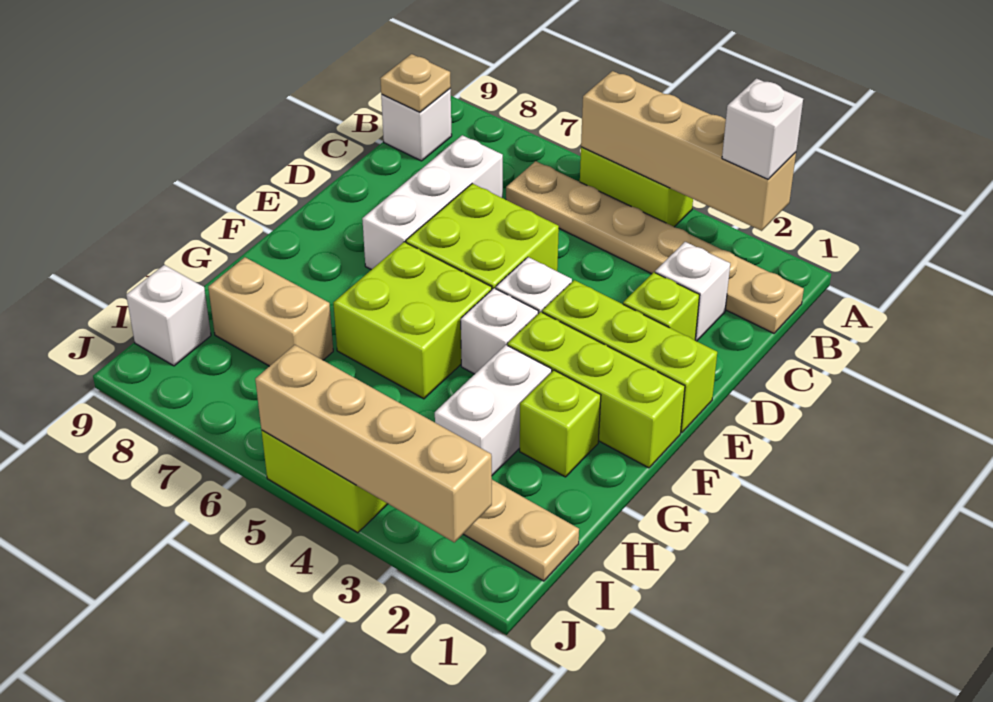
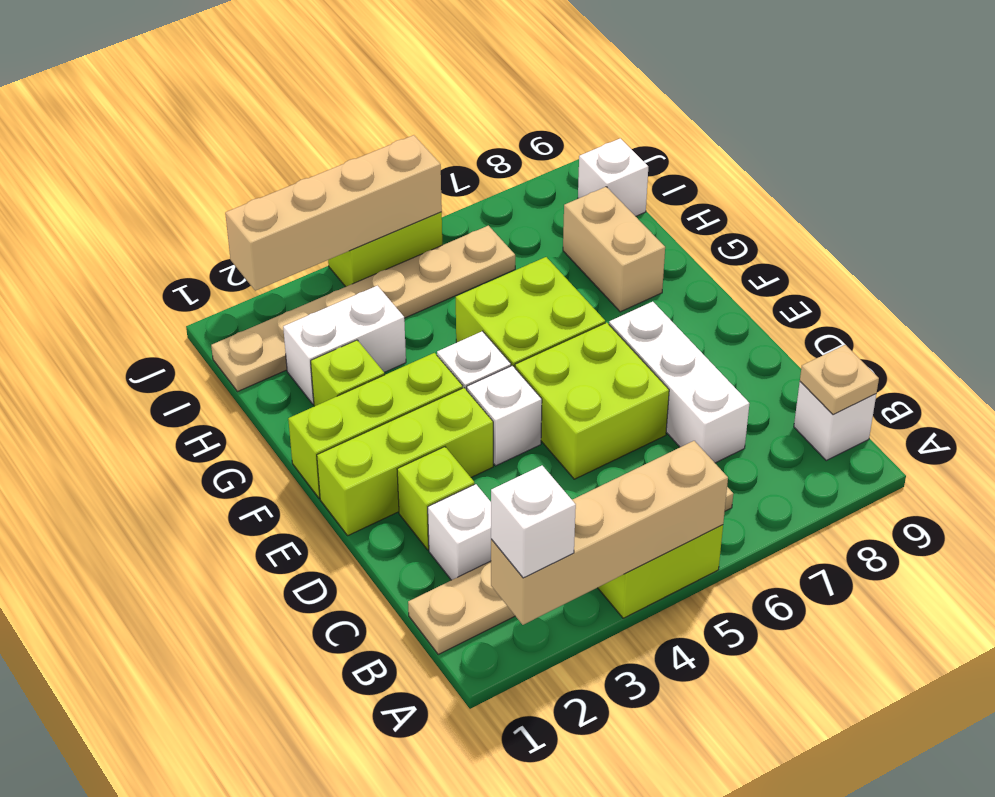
white brick G3:H3 level 1 -> white brick H2:H3 level 1
tan brick H7:H8 level 1 -> tan brick G8:H8 level 1

